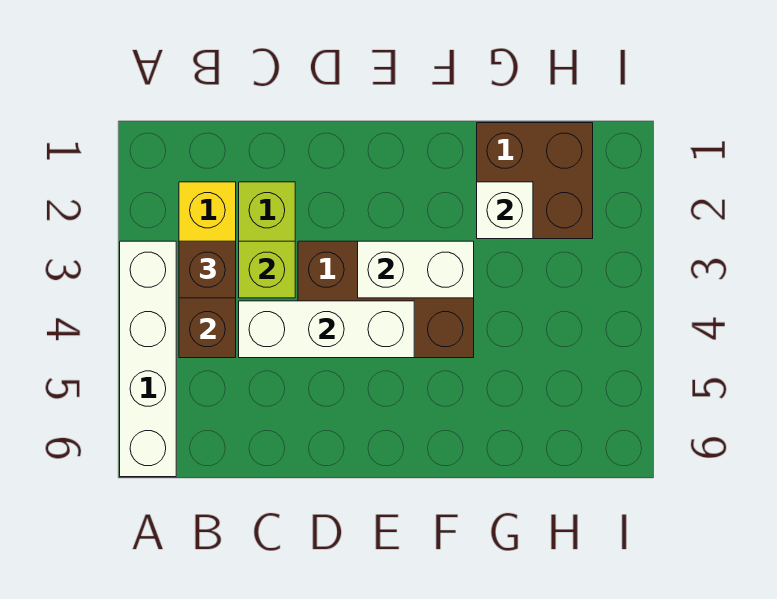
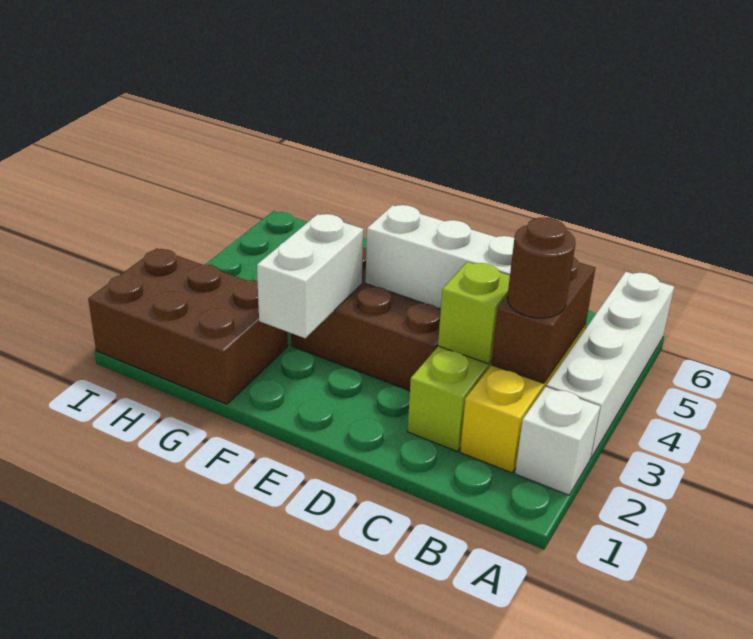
brown brick B3 level 3 -> brown round brick B3 level 3
white brick E3:F3 level 2 -> white brick F2:F3 level 2
brown brick G1:H2 level 1 -> brown brick G1:I2 level 1
white brick G2 level 2 -> white brick A2 level 1

